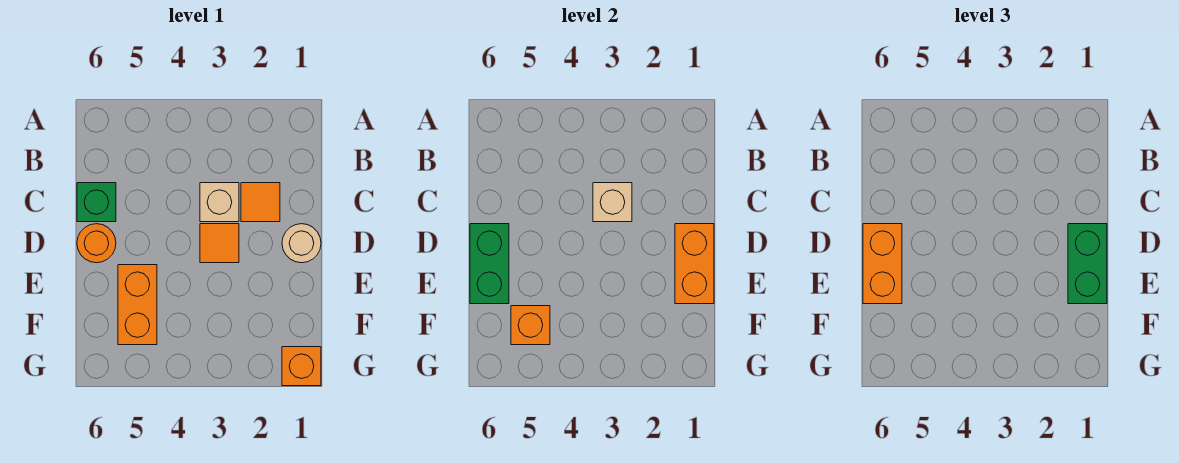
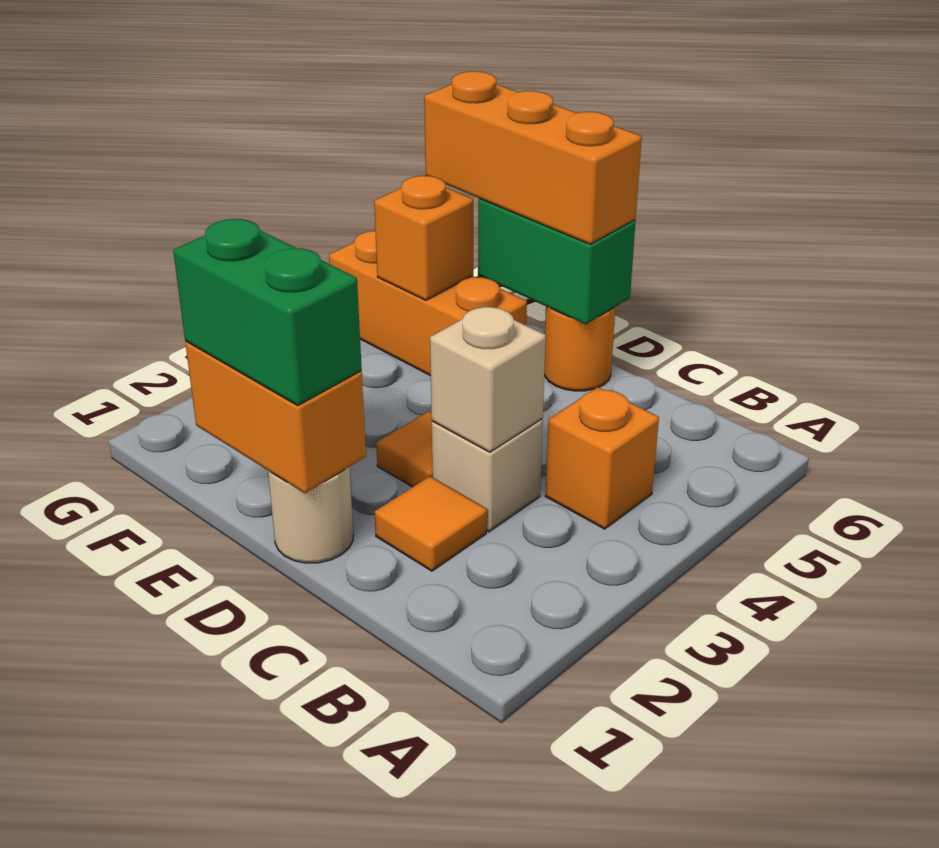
green brick C6 level 1 -> none
orange brick D6:E6 level 3 -> orange brick D6:F6 level 3
orange brick E5:F5 level 1 -> orange brick E5:G5 level 1
orange brick G1 level 1 -> orange brick B4 level 1

